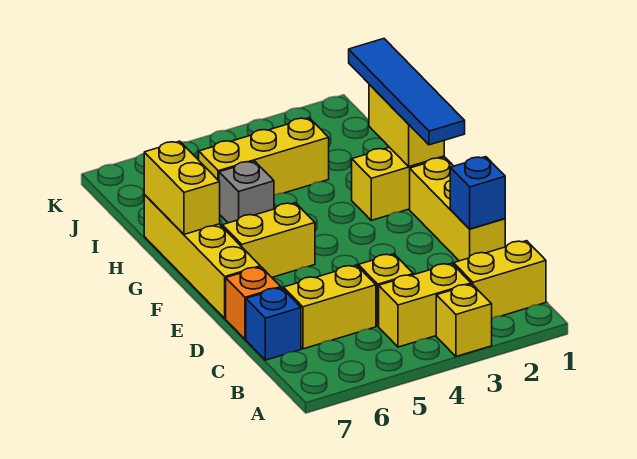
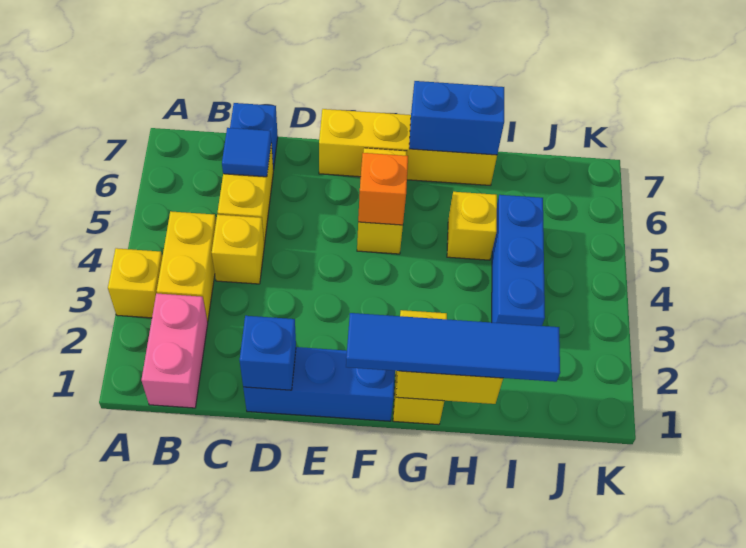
yellow brick B1:B2 level 1 -> pink brick B1:B2 level 1
none -> blue tile C6 level 2
yellow brick D1:F1 level 1 -> blue brick D1:F1 level 1
orange brick D7 level 1 -> orange brick F5 level 2
yellow brick G7:H7 level 2 -> blue brick G7:H7 level 2
grey brick H5 level 1 -> yellow brick H5 level 1
yellow brick I3:I5 level 1 -> blue brick I3:I5 level 1

